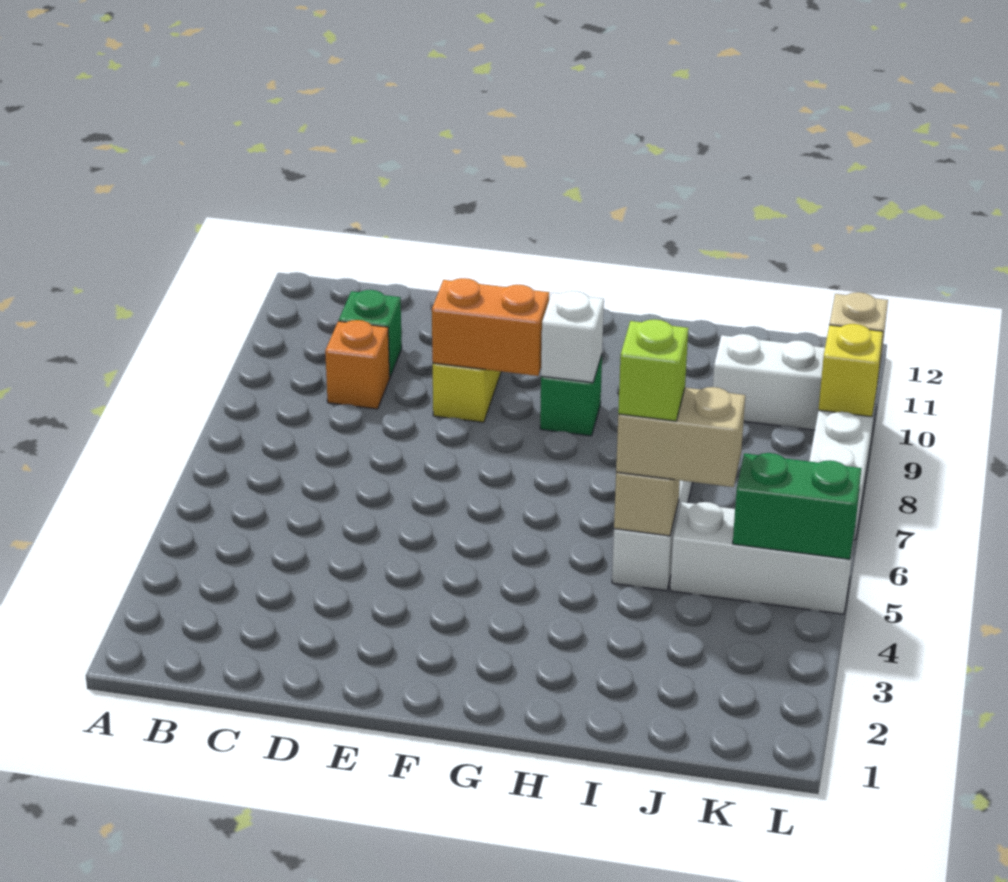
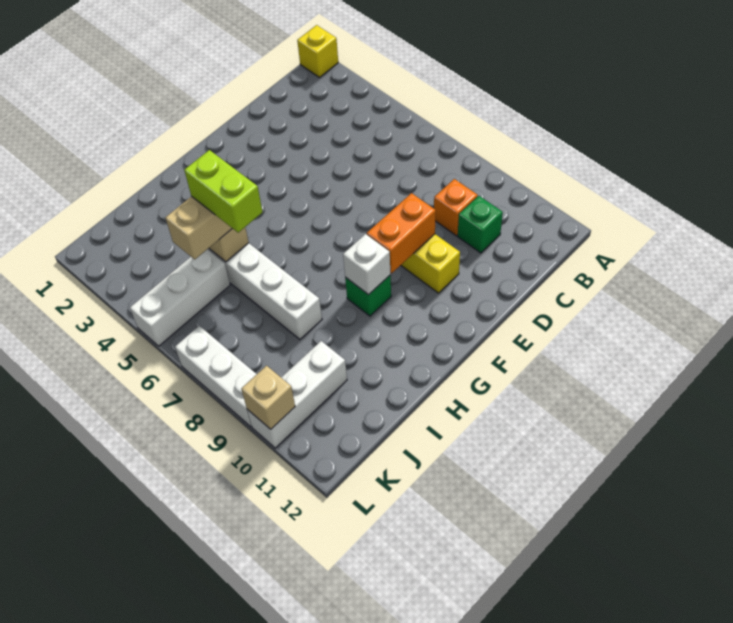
lime brick I5 level 4 -> lime brick I5:I6 level 4
green brick K5:L5 level 2 -> none
yellow brick L9 level 2 -> yellow brick A1 level 1

